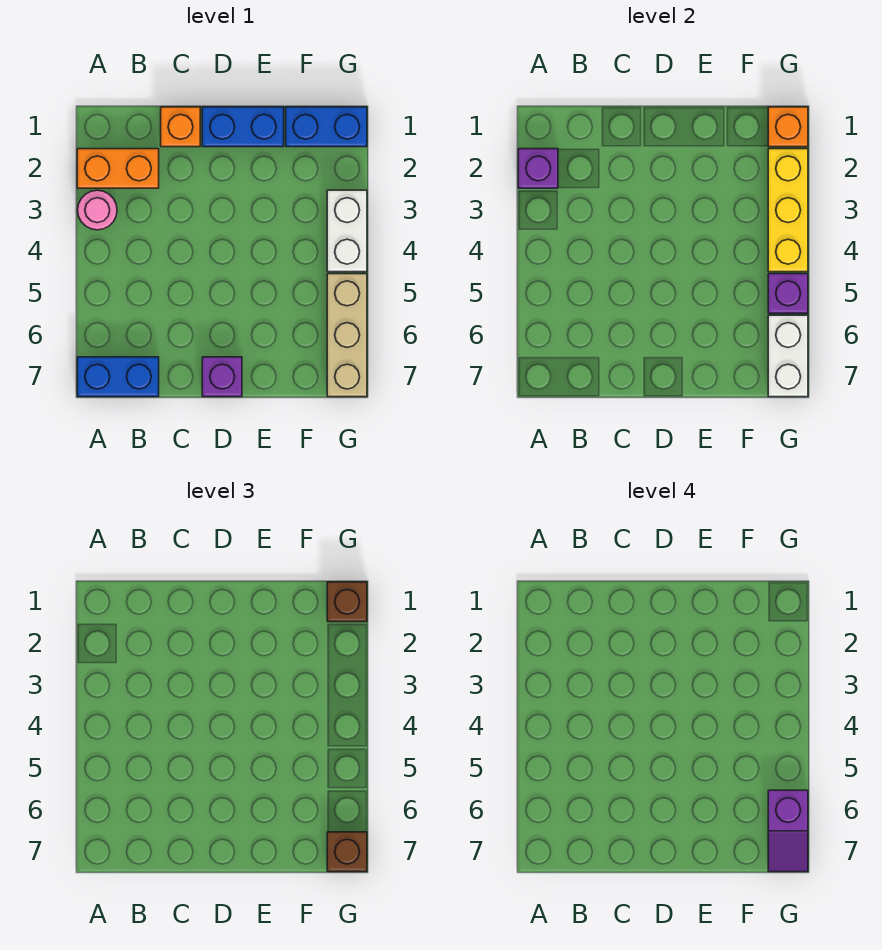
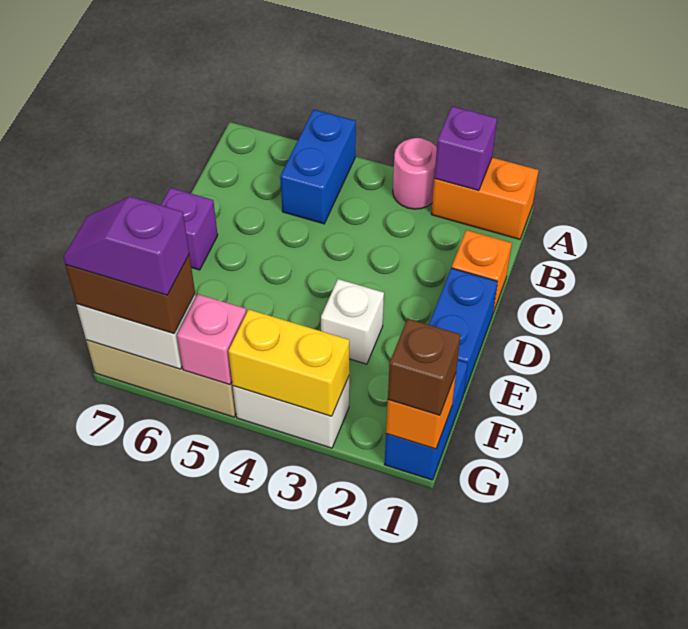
orange brick A2:B2 level 1 -> orange brick A1:A2 level 1
blue brick A7:B7 level 1 -> blue brick A5:B5 level 1
none -> white brick E3 level 1
yellow brick G2:G4 level 2 -> yellow brick G3:G4 level 2
purple brick G5 level 2 -> pink brick G5 level 2
brown brick G7 level 3 -> brown brick G6:G7 level 3

